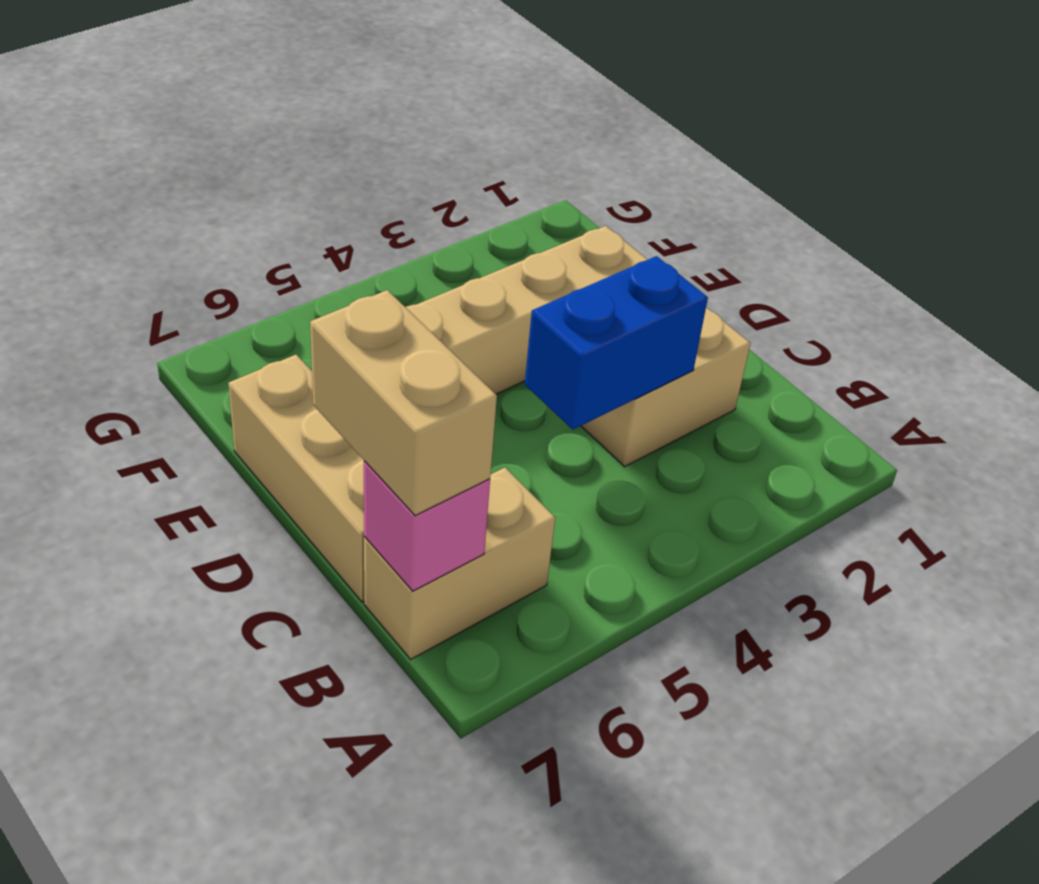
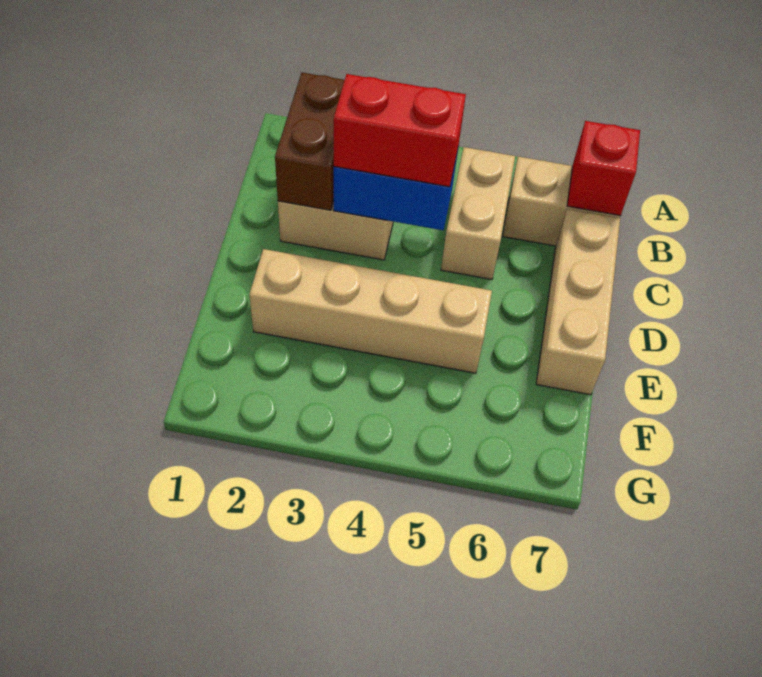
none -> brown brick B2:C2 level 2
pink brick B7 level 2 -> red brick B7 level 2
tan brick B7:C7 level 3 -> tan brick B5:C5 level 1
none -> red brick C3:C4 level 3

